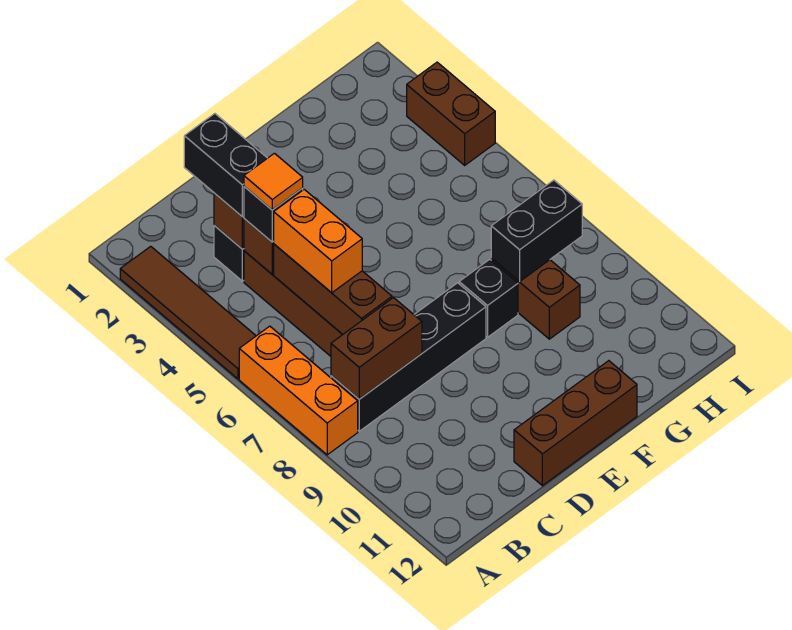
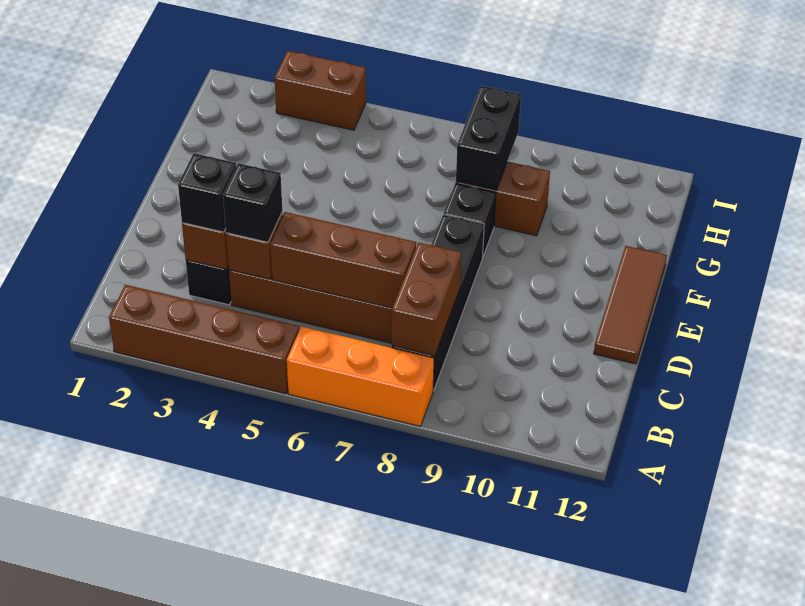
brown tile A2:A5 level 1 -> brown brick A2:A5 level 1
black brick C2:C3 level 3 -> black brick C3 level 3
orange tile C4 level 4 -> none
orange brick C5:C6 level 3 -> none
brown brick D12:F12 level 1 -> brown tile D12:F12 level 1

